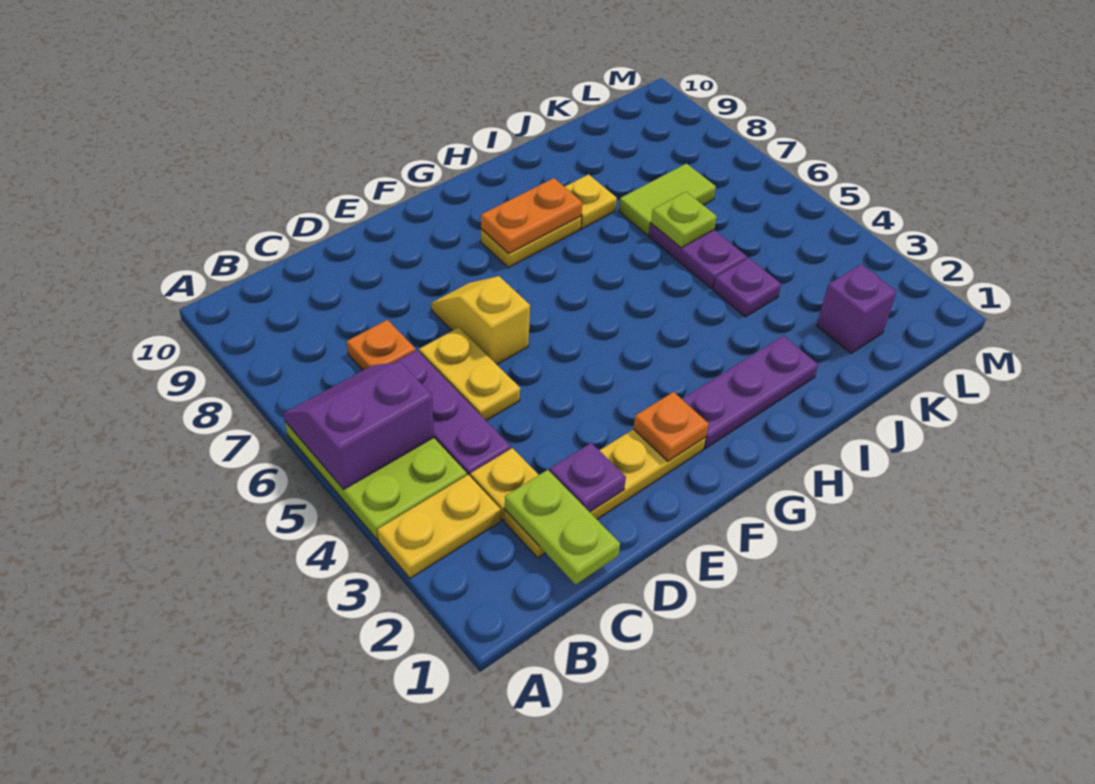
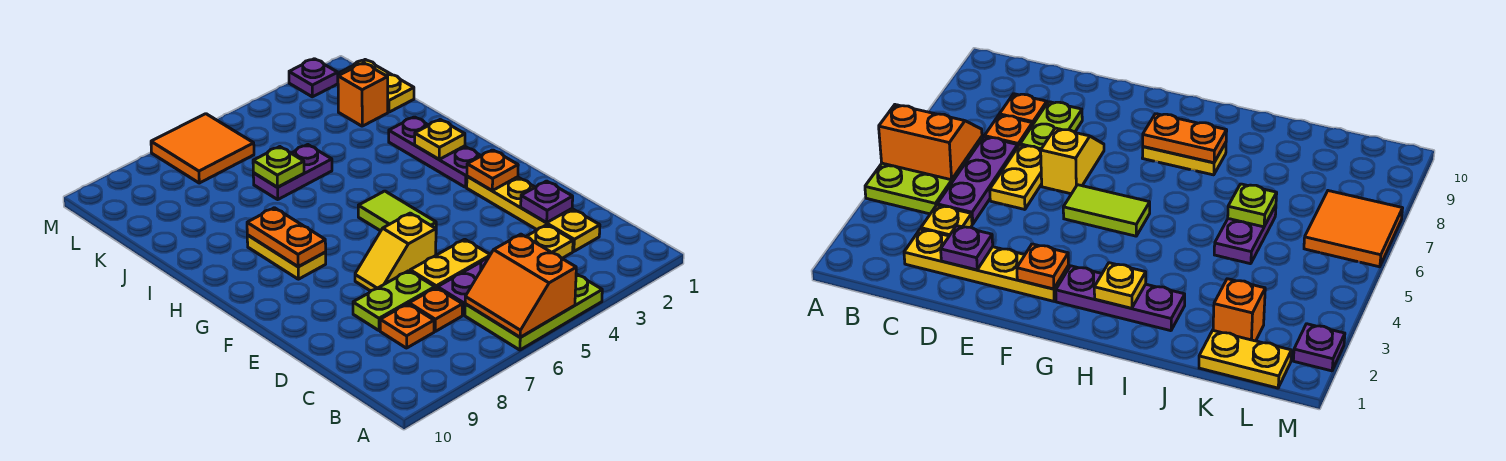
yellow plate A3:B3 level 1 -> yellow plate K1:L1 level 1
purple slope A5:B6 level 2 top 5 -> orange slope A5:B6 level 2 top 5
lime plate C1:C2 level 2 -> lime plate D7:D8 level 1
none -> orange plate C8 level 1
yellow plate I8 level 1 -> yellow plate H2 level 2
purple plate J4 level 1 -> purple plate M2 level 1
lime tile J7:K7 level 1 -> lime tile F5:G5 level 1
purple brick K2 level 1 -> orange brick K2 level 1
none -> orange tile L6:M7 level 1

